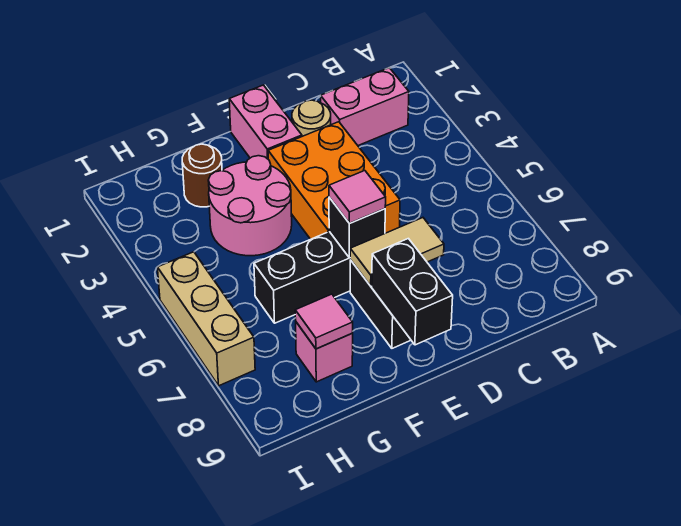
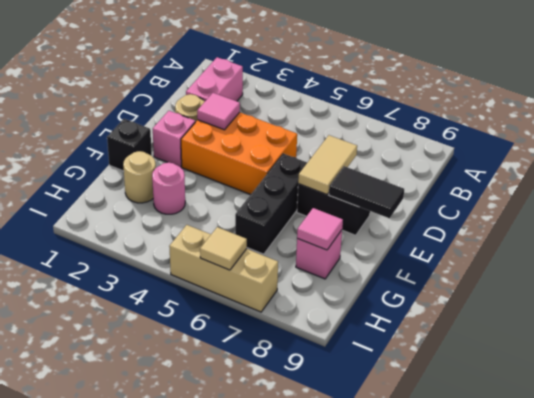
pink brick E1:E2 level 1 -> pink brick E2 level 1
black brick E6 level 2 -> black brick F1 level 1
pink tile E6 level 3 -> pink tile D3 level 2
black brick E8:E9 level 2 -> black tile E8:E9 level 2
pink round brick F3:G4 level 1 -> pink round brick G3 level 1
brown round brick G2 level 1 -> tan round brick G2 level 1
none -> tan tile I6 level 2

